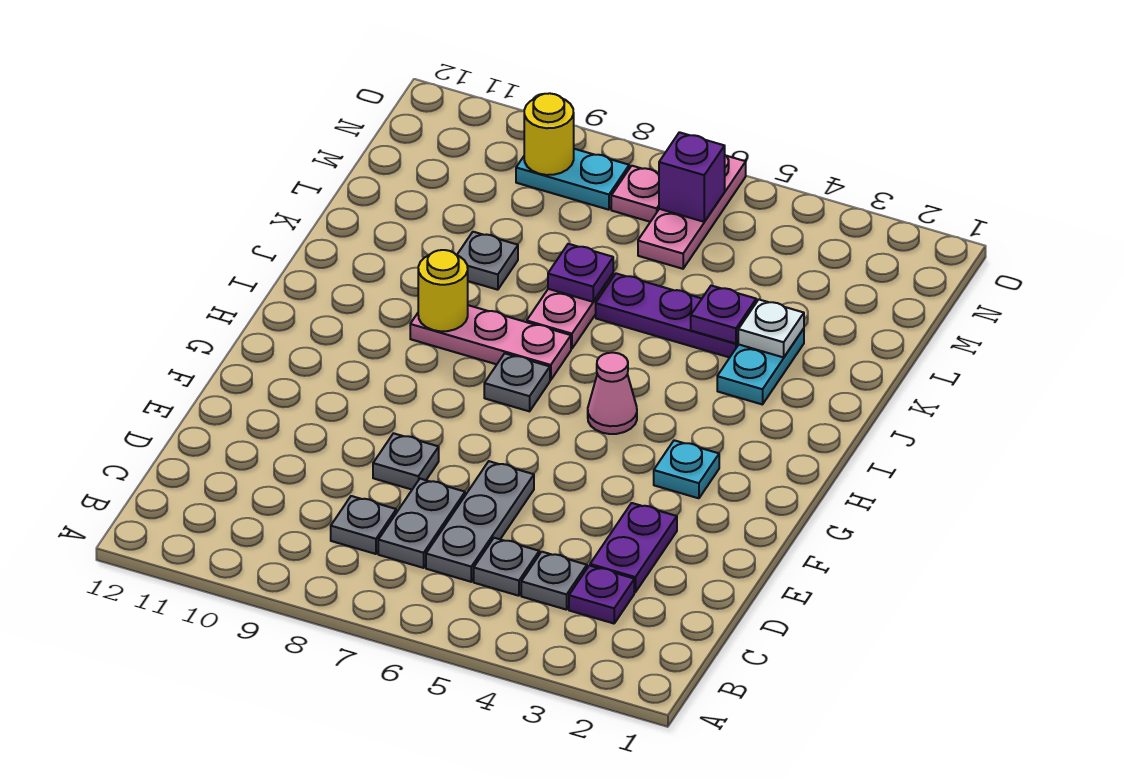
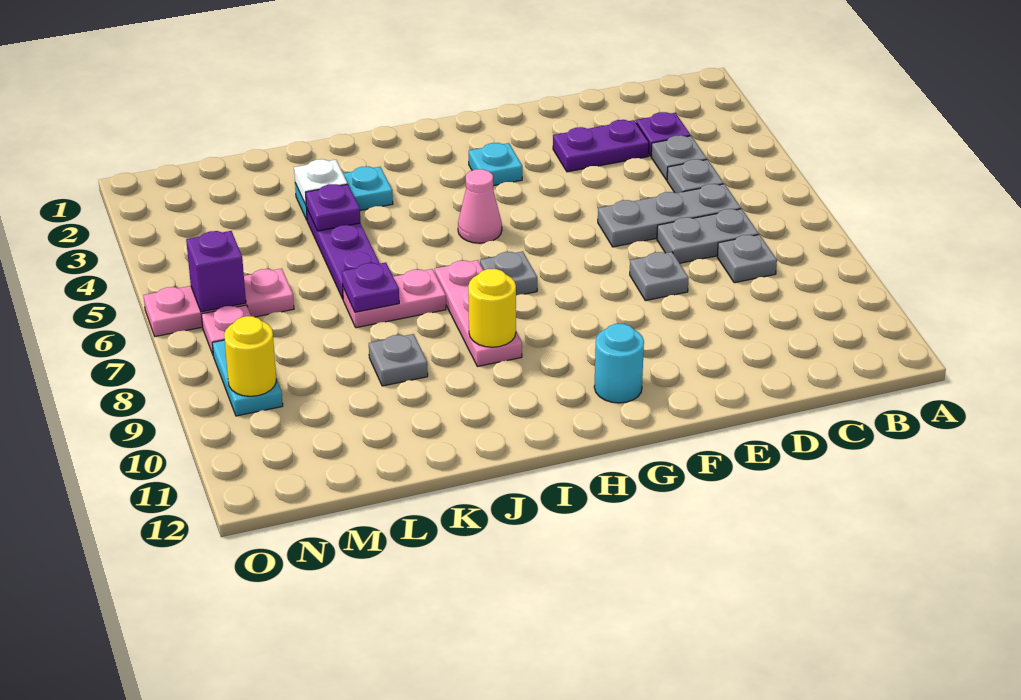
none -> cyan round brick G11 level 1

